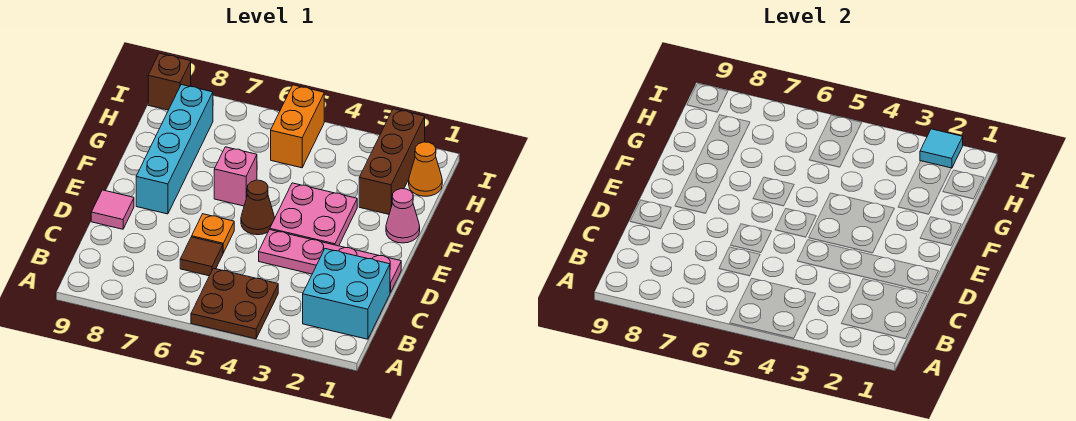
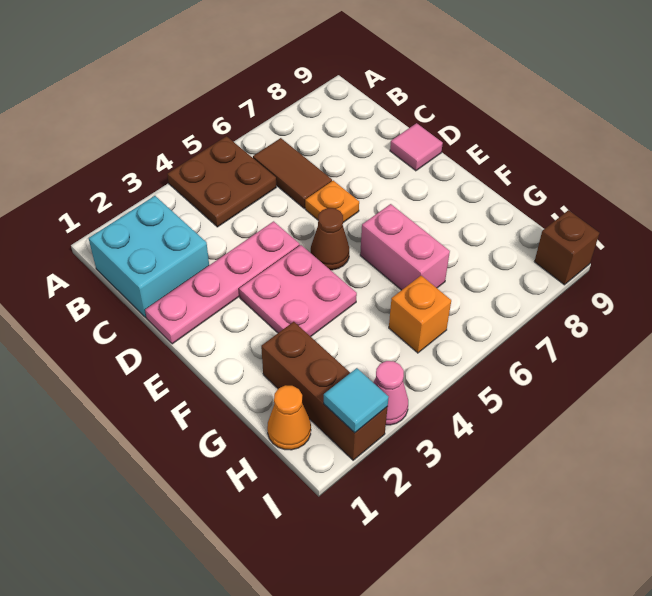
brown tile C6 level 1 -> brown tile B6:C6 level 1
cyan brick E8:H8 level 1 -> none
pink cone F1 level 1 -> pink cone I3 level 1
pink brick F6 level 1 -> pink brick F6:G6 level 1
orange brick H5:I5 level 1 -> orange brick H5 level 1

